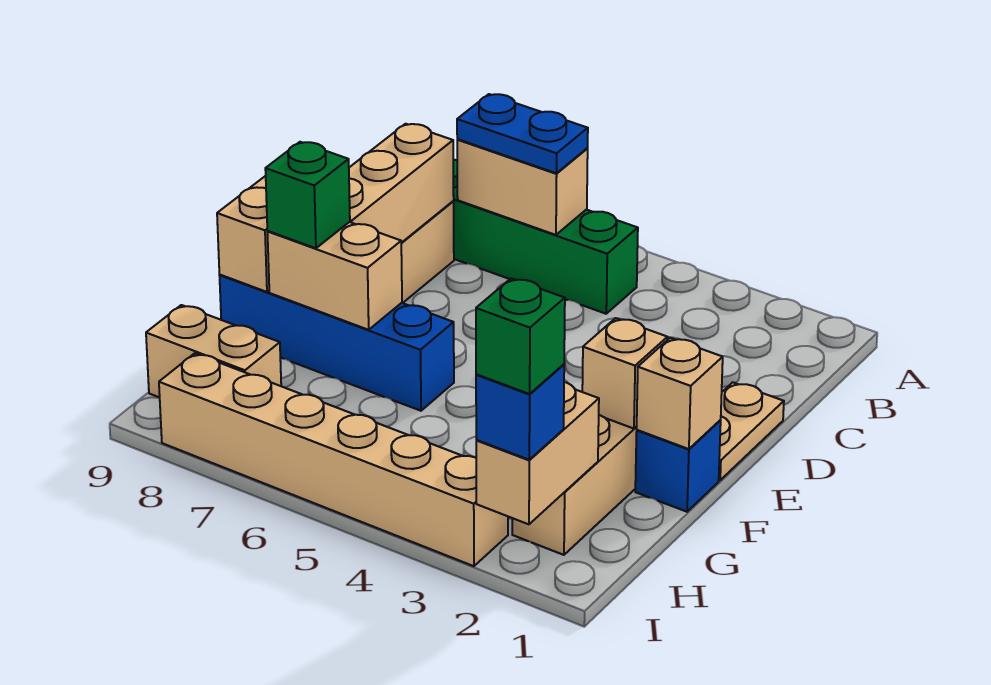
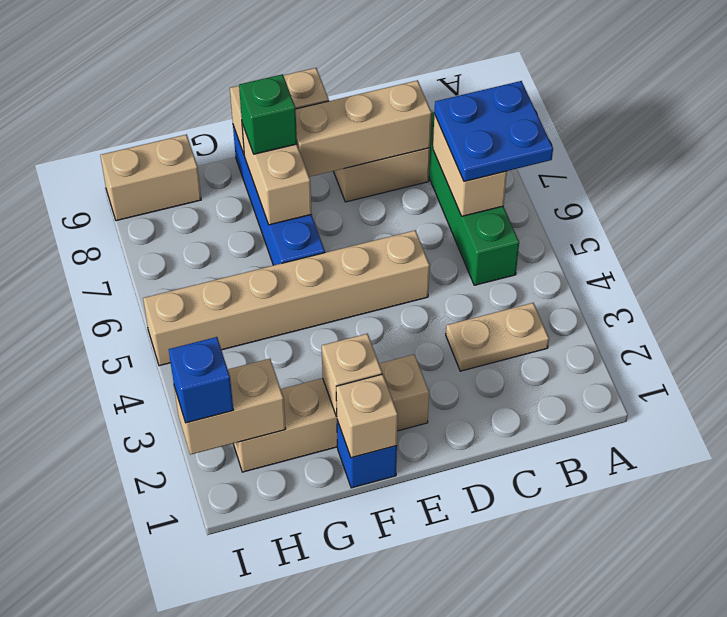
blue plate B6:B7 level 3 -> blue plate A6:B7 level 3
tan plate D1:E1 level 1 -> tan plate B3:C3 level 1
tan brick H8:H9 level 1 -> tan brick H9:I9 level 1
green brick I2 level 4 -> none
tan brick I3:I8 level 1 -> tan brick D5:I5 level 1

